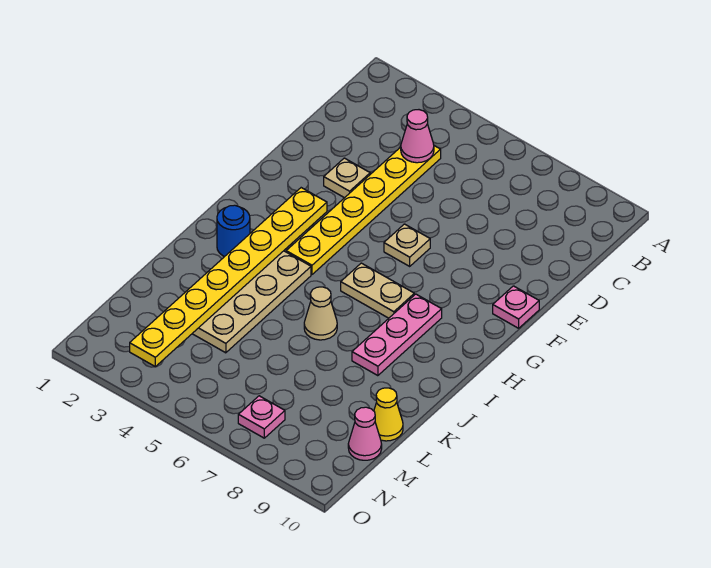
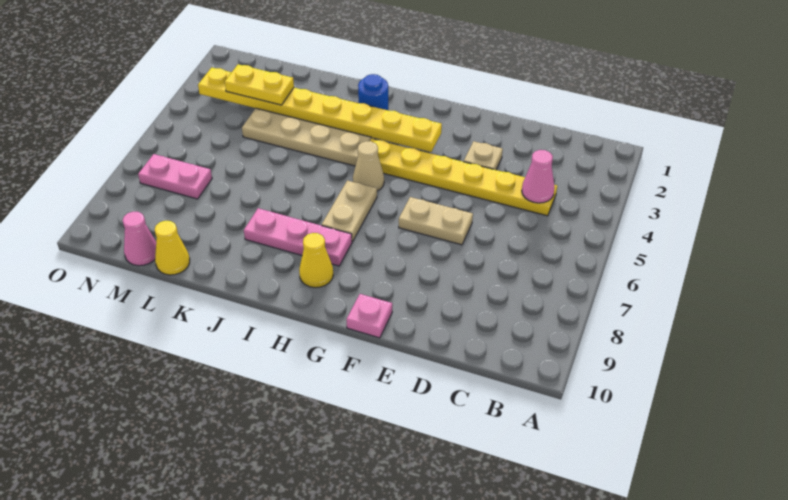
tan plate F6 level 1 -> tan plate E6:F6 level 1
none -> yellow cone H9 level 1
tan cone J6 level 1 -> tan cone H5 level 1
none -> yellow plate L3:M3 level 3
pink plate N7 level 1 -> pink plate M7:N7 level 1

